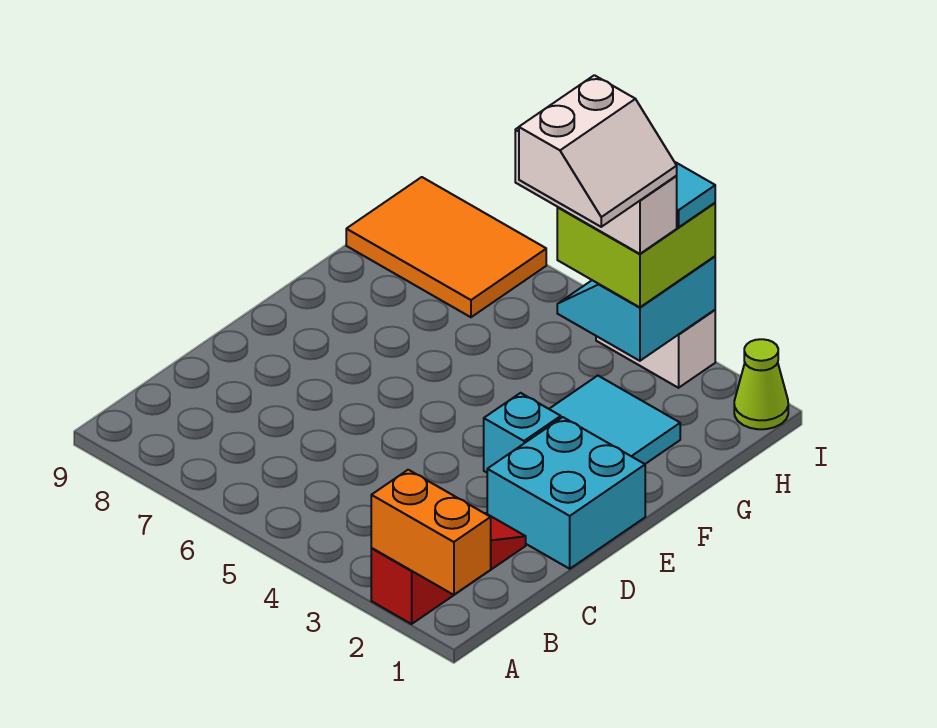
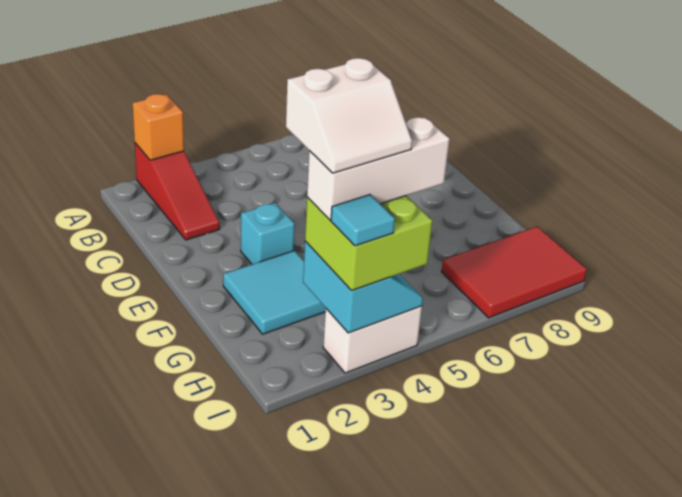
orange brick A1:A2 level 2 -> orange brick A2 level 2
cyan brick D1:E2 level 1 -> none
white slope G3:H4 level 5 top 4 -> white slope G3:H4 level 5 top G
orange tile H7:I9 level 1 -> red tile H7:I9 level 1
lime cone I1 level 1 -> none

